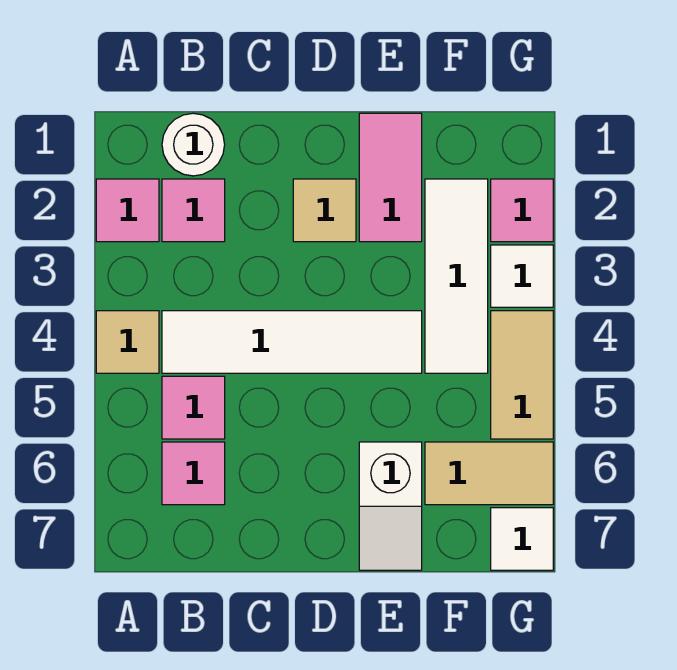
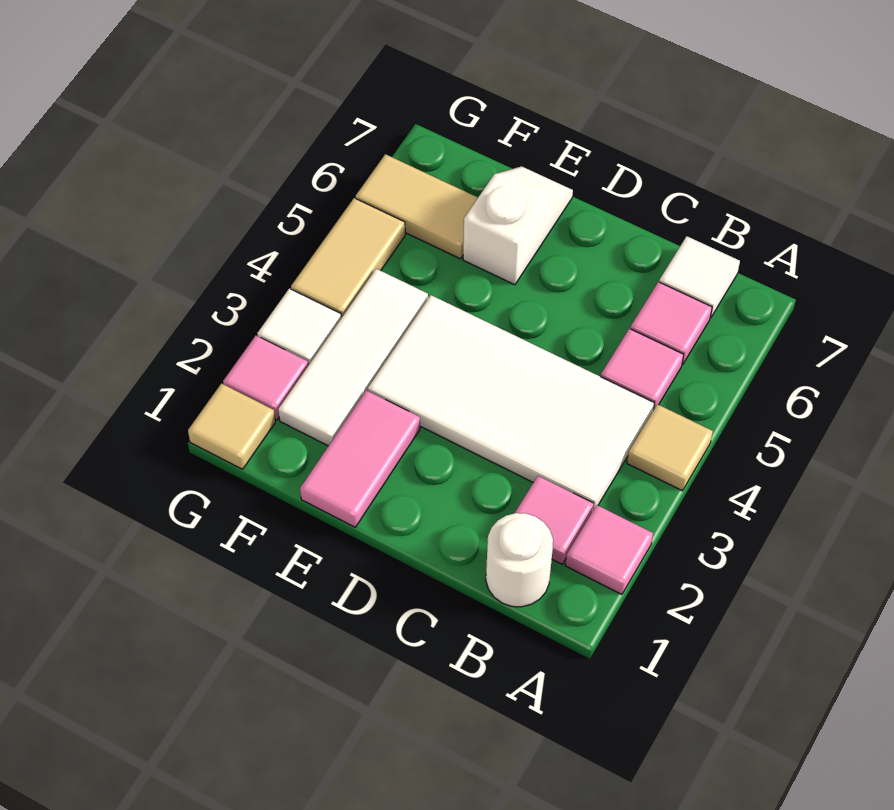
white tile B4:E4 level 1 -> white tile B3:E4 level 1
tan tile D2 level 1 -> tan tile G1 level 1
white tile G7 level 1 -> white tile B7 level 1

